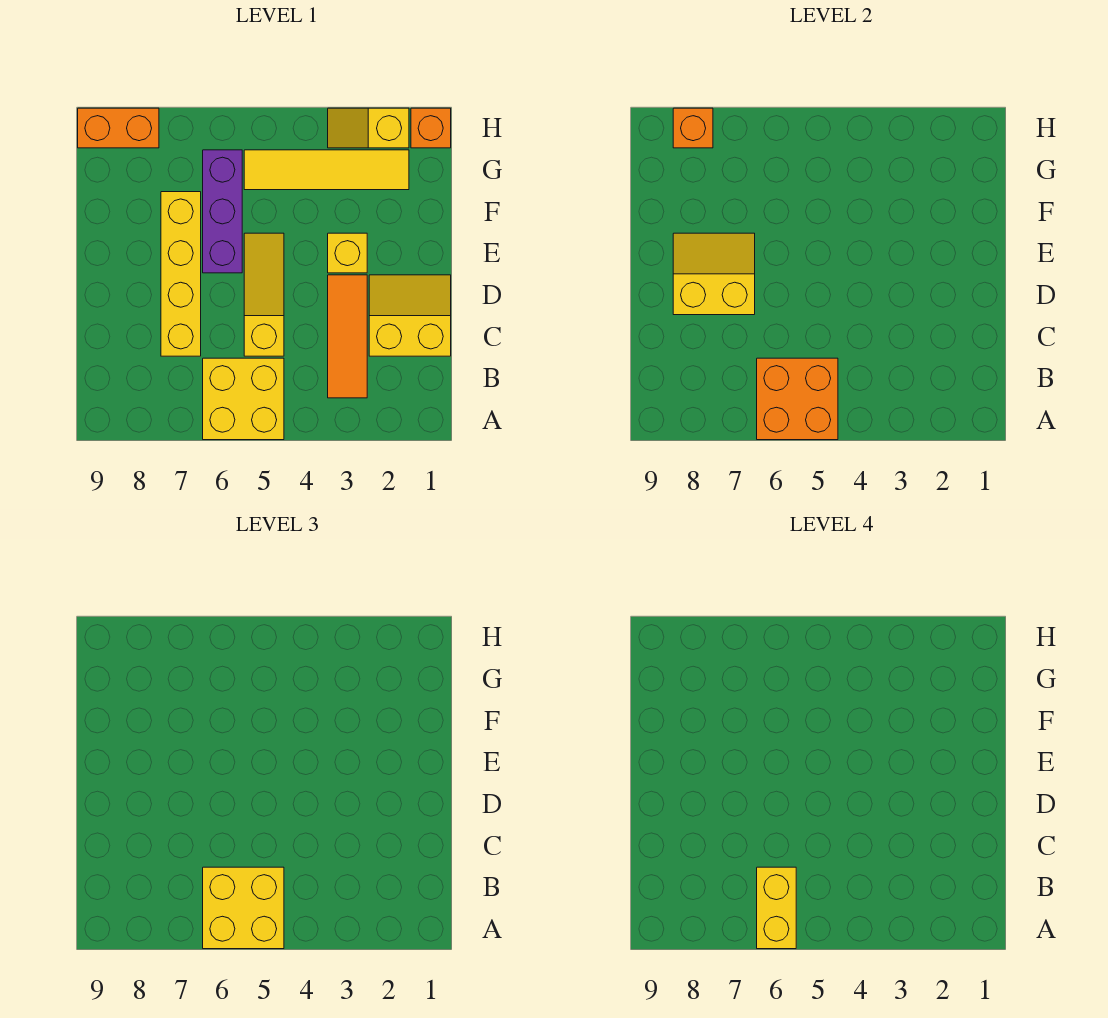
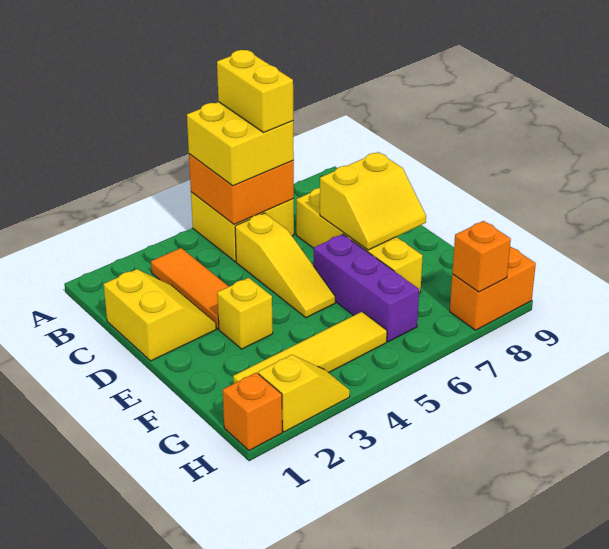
yellow slope C1:D2 level 1 top C -> yellow slope C1:D2 level 1 top 1

